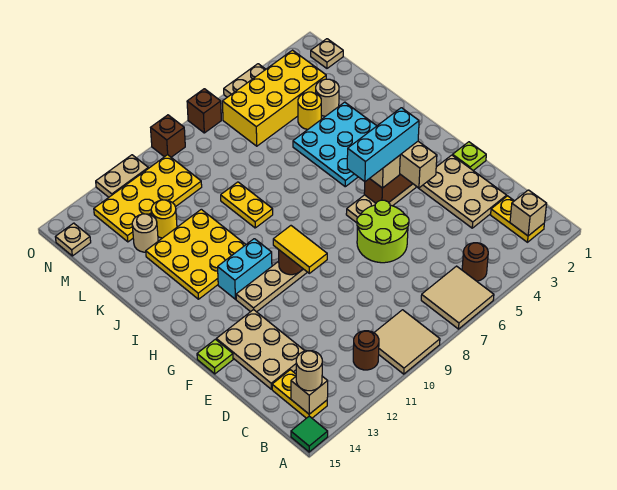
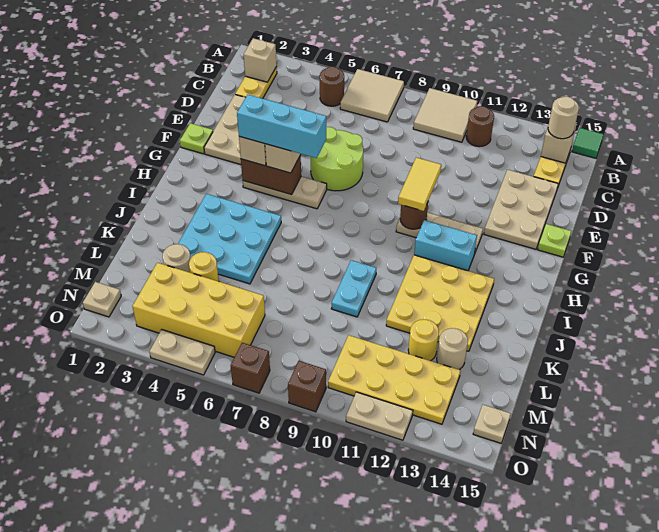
yellow plate J9:K9 level 1 -> cyan plate J9:K9 level 1

